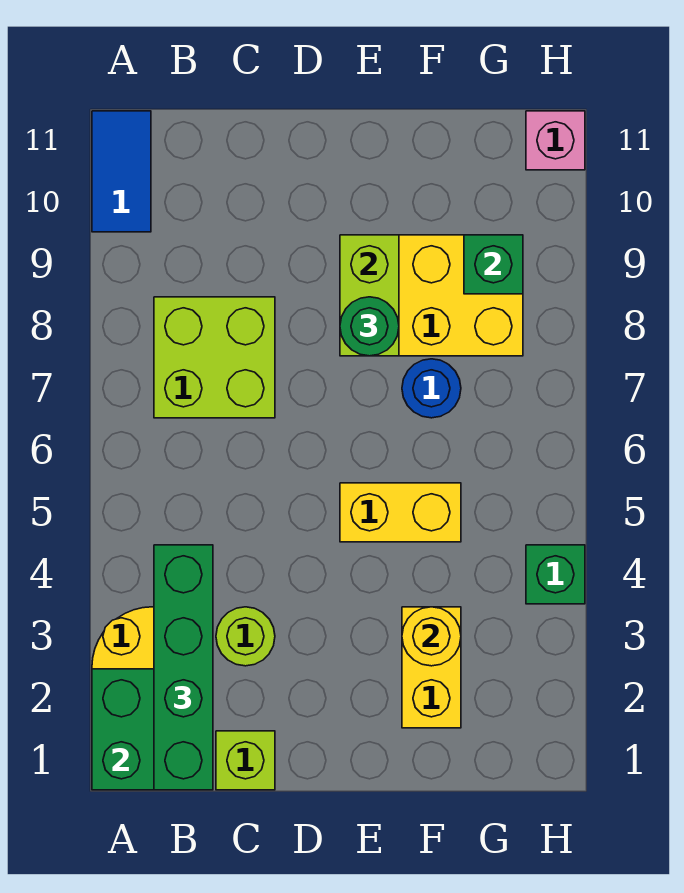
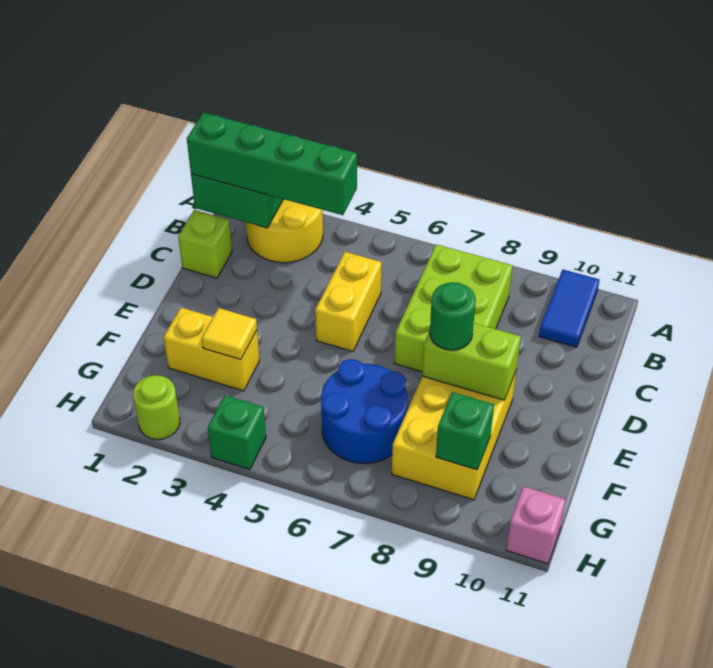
blue tile A10:A11 level 1 -> blue tile A10:B10 level 1
lime brick B7:C8 level 1 -> lime brick B7:D8 level 1
lime round brick C3 level 1 -> lime round brick H2 level 1
yellow brick E5:F5 level 1 -> yellow brick C5:D5 level 1
yellow round brick F3 level 2 -> yellow tile F3 level 2
blue round brick F7 level 1 -> blue round brick F6:G7 level 1

